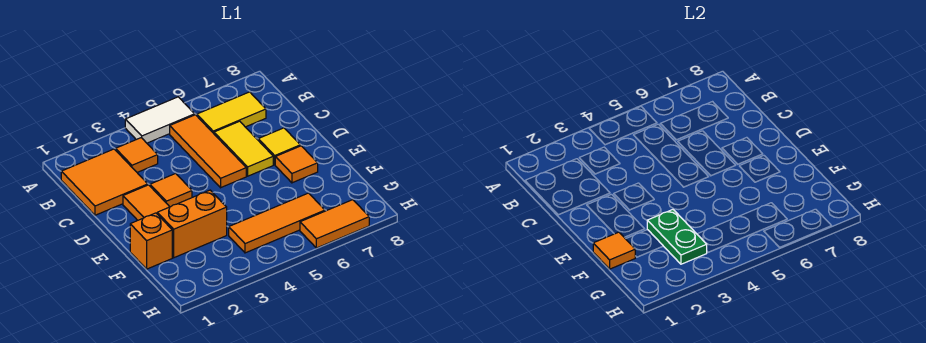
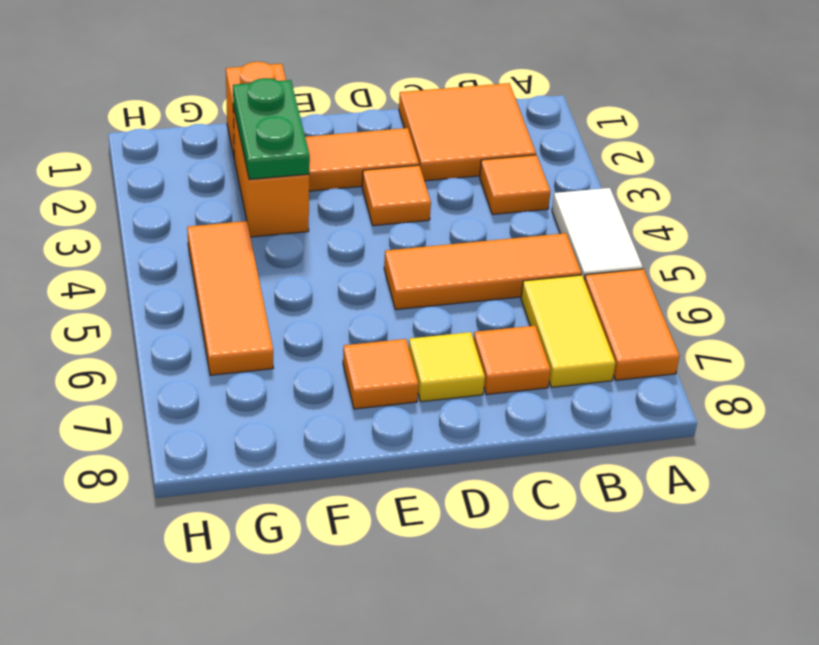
yellow tile C6:D6 level 1 -> none
orange tile F1 level 2 -> orange tile C7 level 1
green plate F3:G3 level 2 -> green plate F2:F3 level 2
orange tile H6:H7 level 1 -> orange tile A6:A7 level 1

